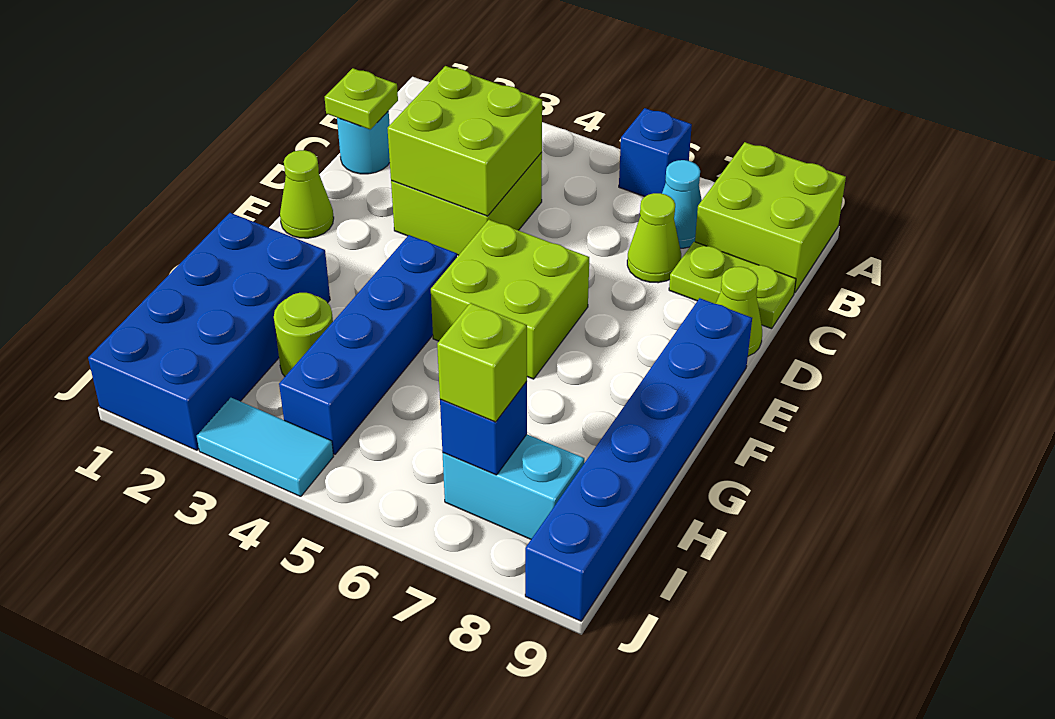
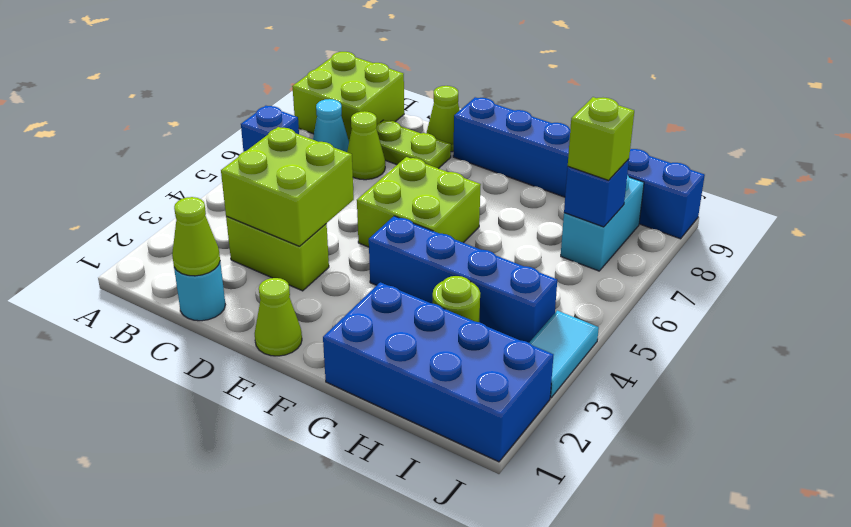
lime plate C1 level 2 -> lime cone C1 level 2
lime brick C3:D4 level 1 -> lime brick C3:D3 level 1
lime plate C8:C9 level 1 -> lime plate C8:D8 level 1

